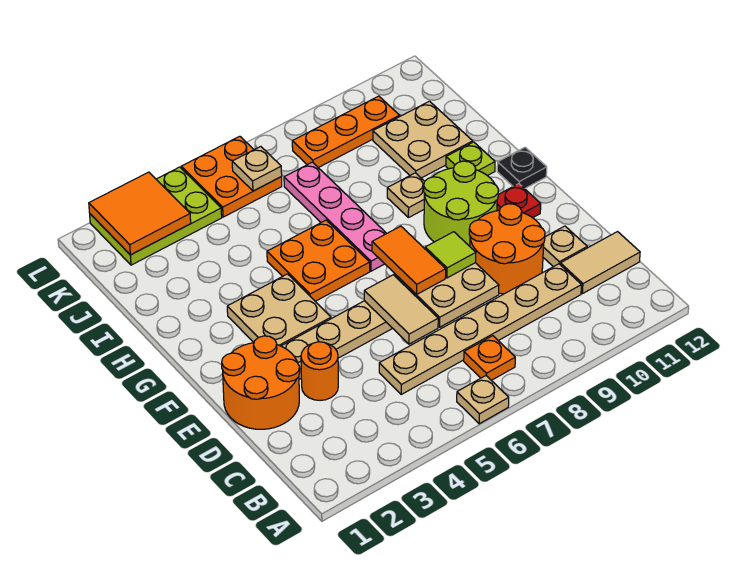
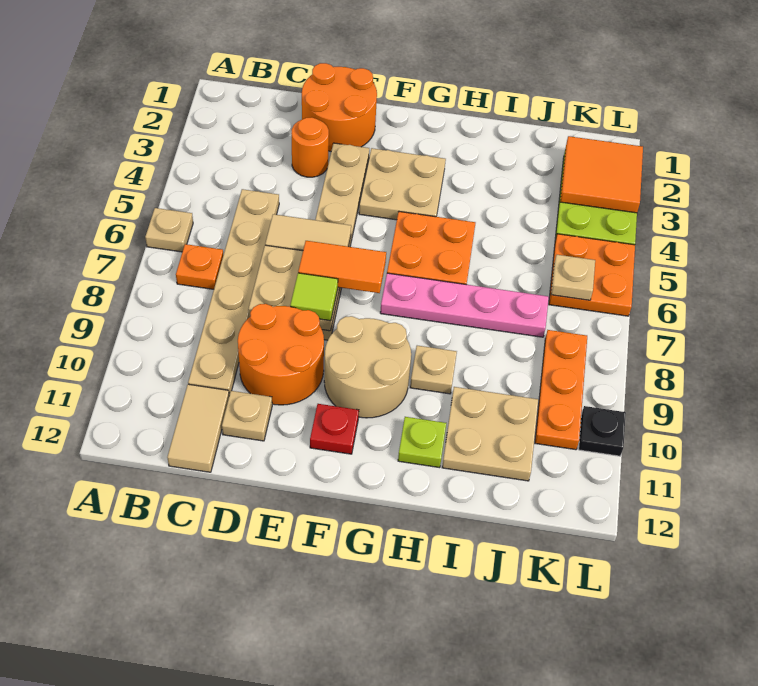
lime round brick F9:G10 level 1 -> tan round brick F9:G10 level 1
black plate G12 level 1 -> black plate L10 level 1

